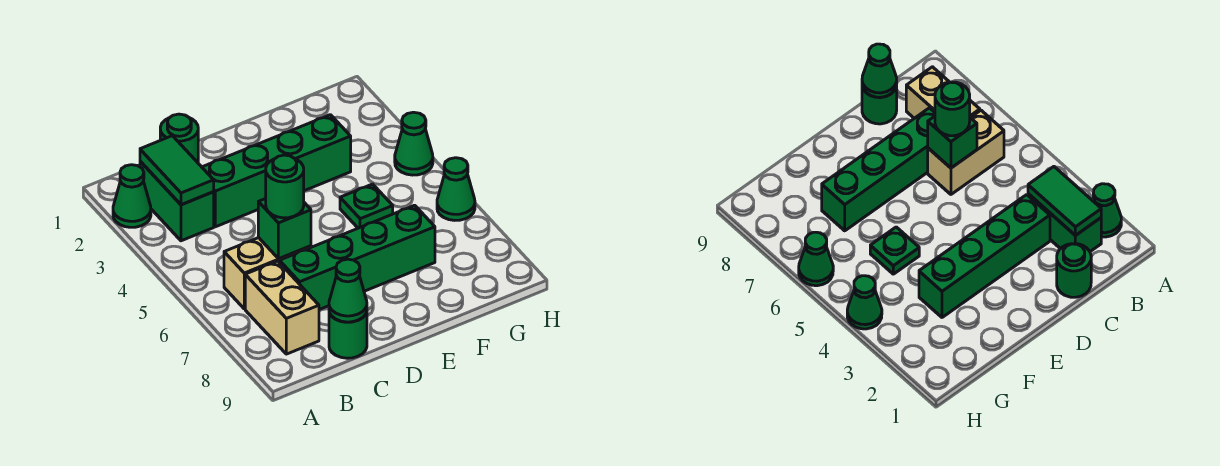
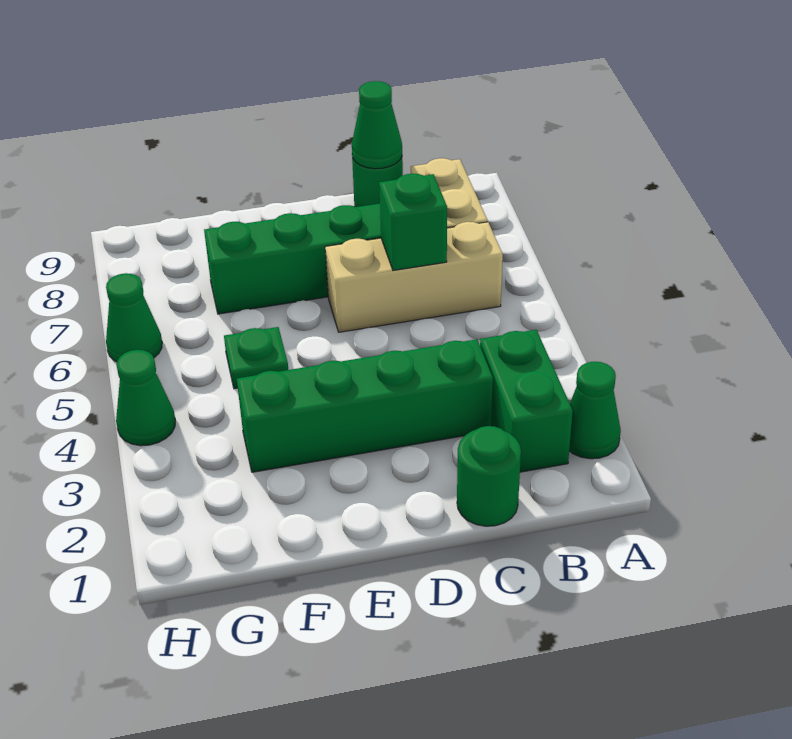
green tile B2:B3 level 2 -> none
tan brick B6:C6 level 1 -> tan brick B6:D6 level 1
green round brick C6 level 3 -> none

